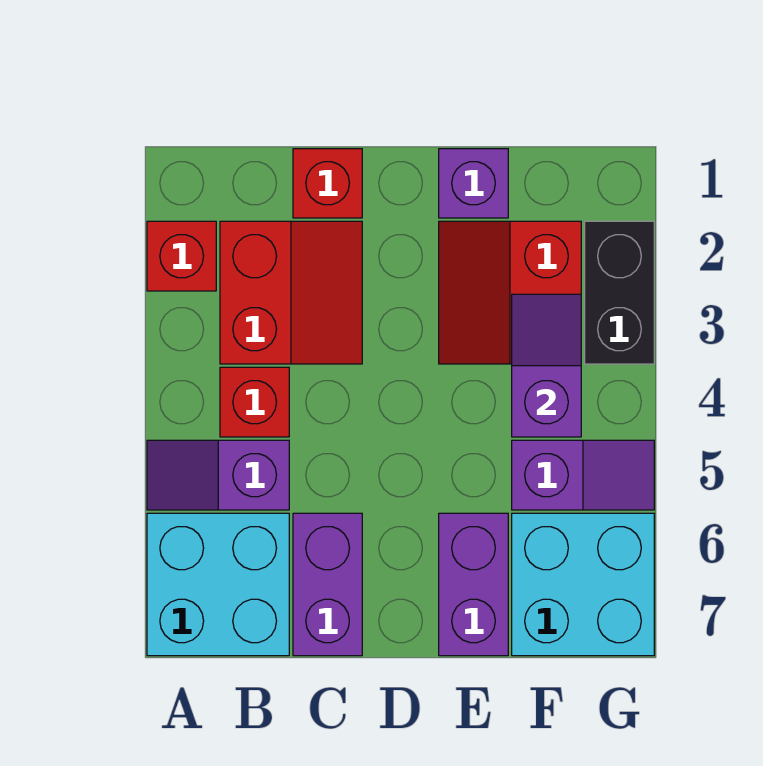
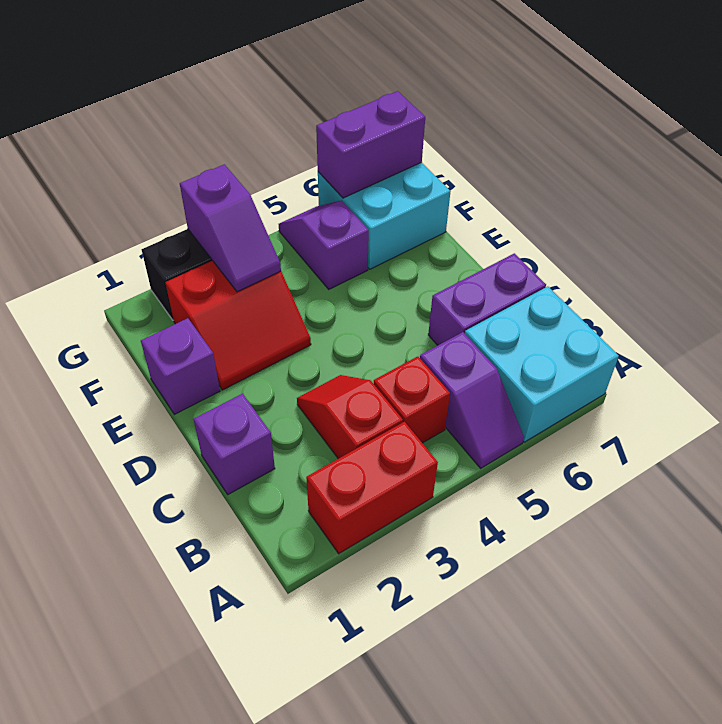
red brick A2 level 1 -> red brick A2:A3 level 1
red slope B2:C3 level 1 top B -> red slope B3:C3 level 1 top B
red brick C1 level 1 -> purple brick C1 level 1
purple brick E6:E7 level 1 -> purple brick G6:G7 level 2
purple slope F3:F4 level 2 top 4 -> purple slope F3:G3 level 2 top G

